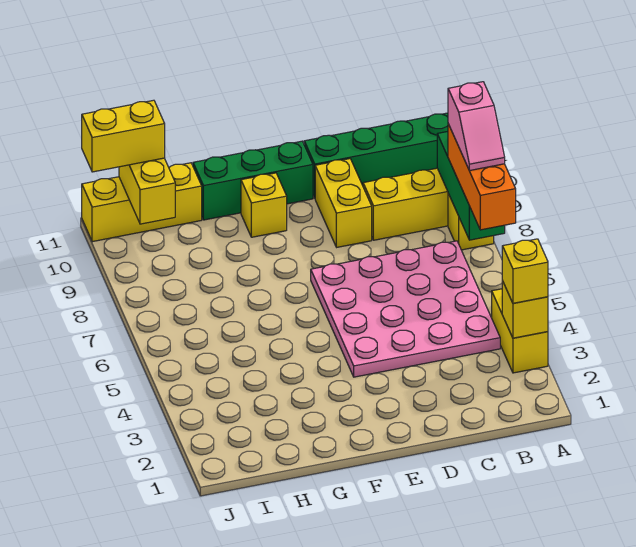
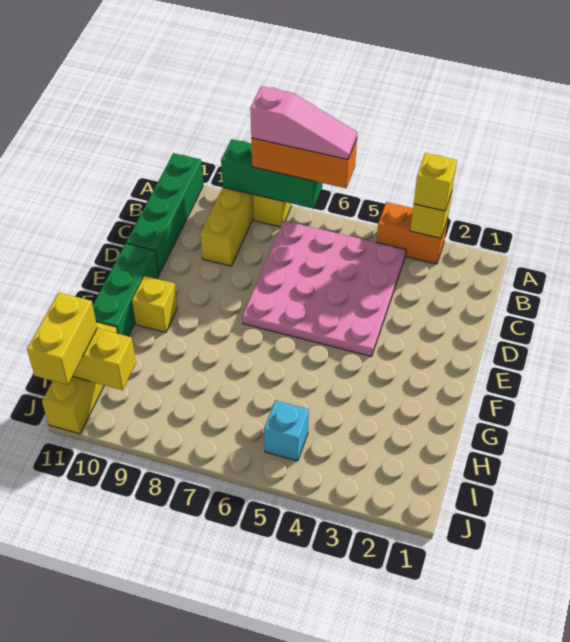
yellow brick A3:A4 level 1 -> orange brick A3:A4 level 1
pink slope A7:A8 level 4 top 8 -> pink slope A6:A8 level 4 top 8
yellow brick D9:D10 level 1 -> none
none -> cyan brick I5 level 1

